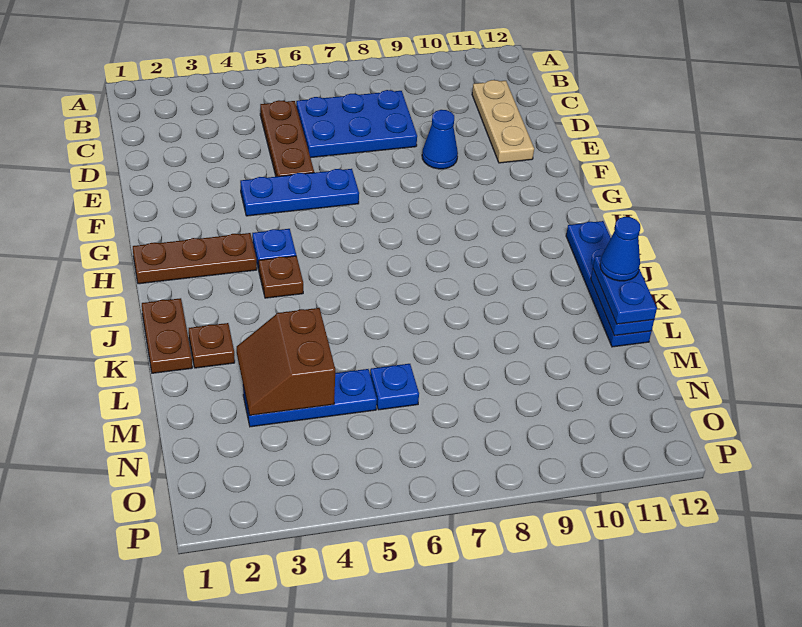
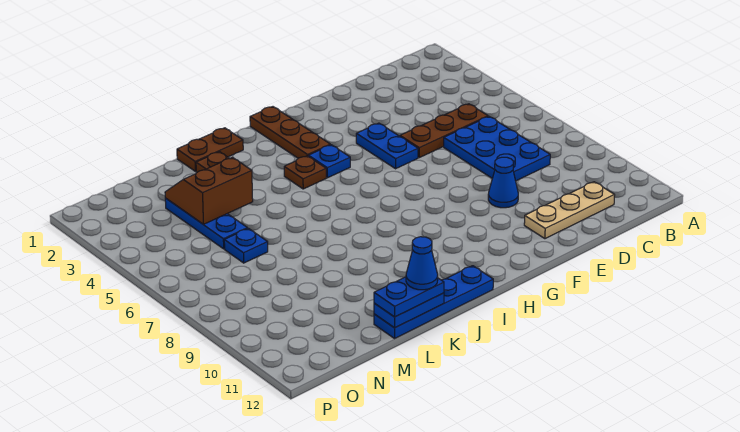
blue plate F4:F6 level 1 -> blue plate F4:F5 level 1

